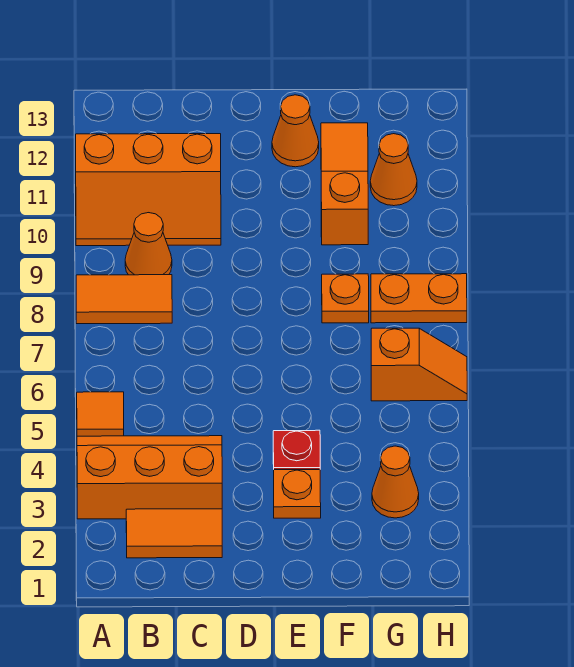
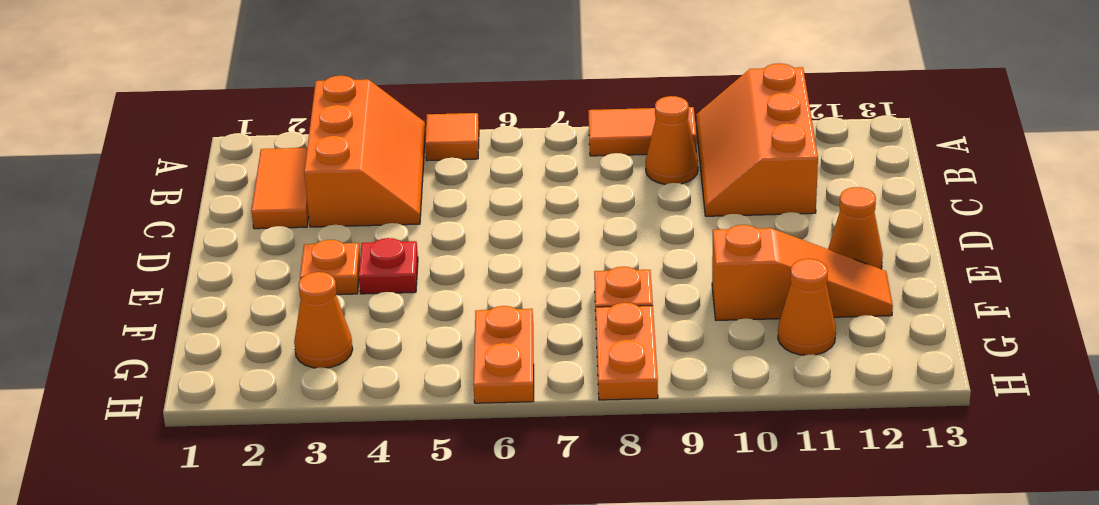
orange tile A8:B8 level 1 -> orange tile A8:A9 level 1
orange slope G6:H6 level 1 top G -> orange plate G6:H6 level 1

